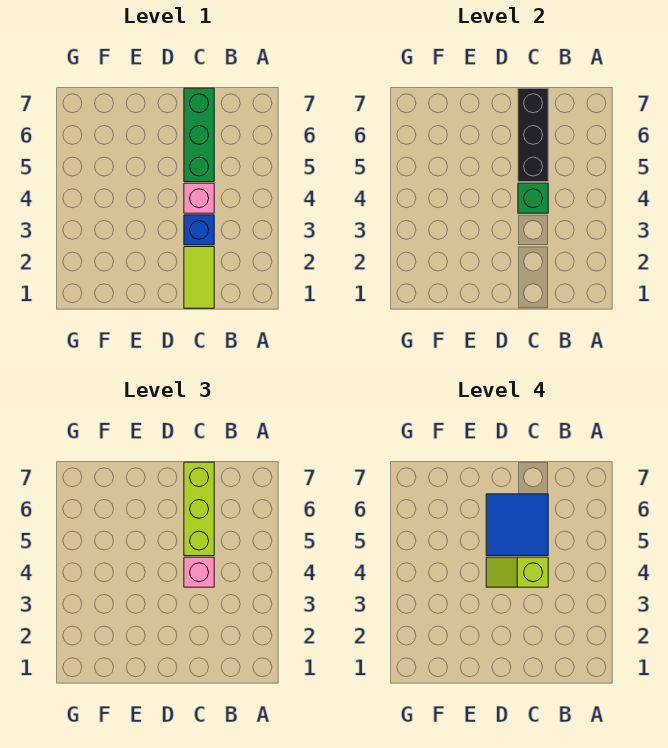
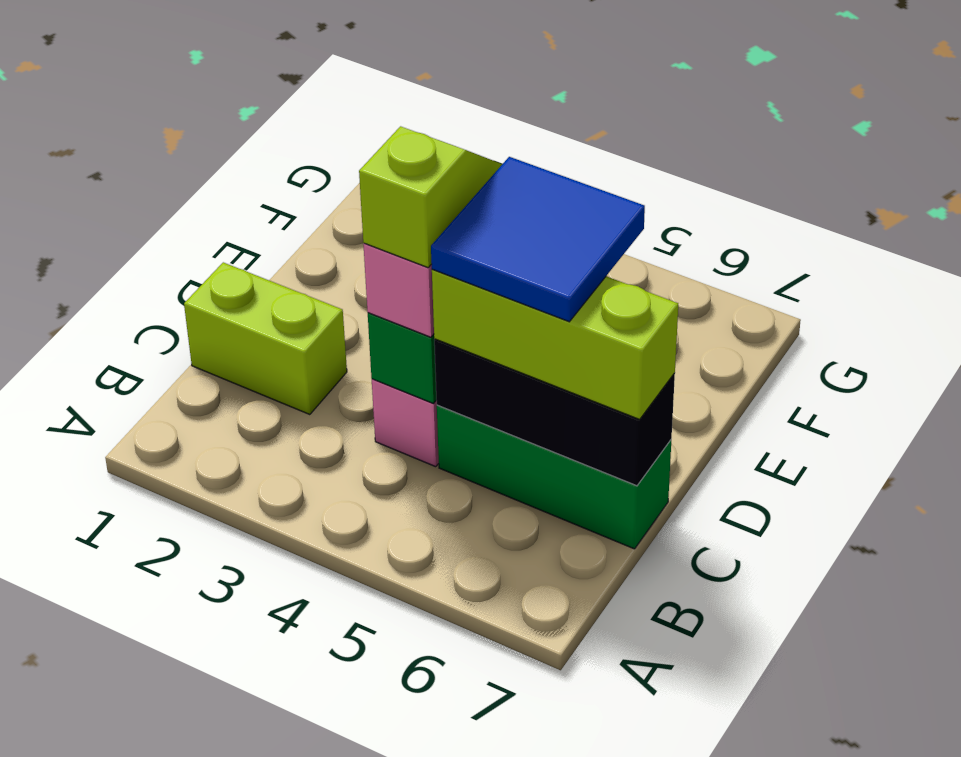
lime tile C1:C2 level 1 -> lime brick C1:C2 level 1
blue brick C3 level 1 -> none

